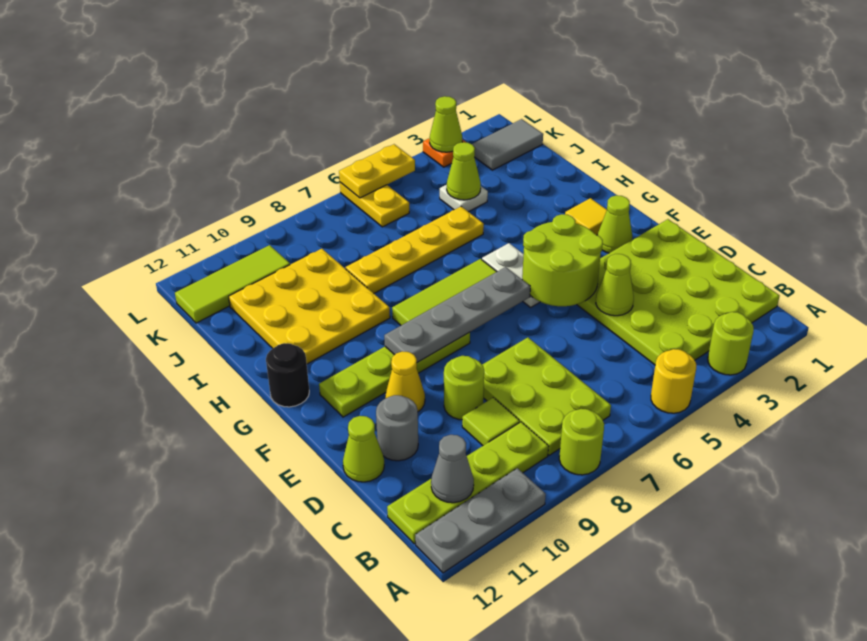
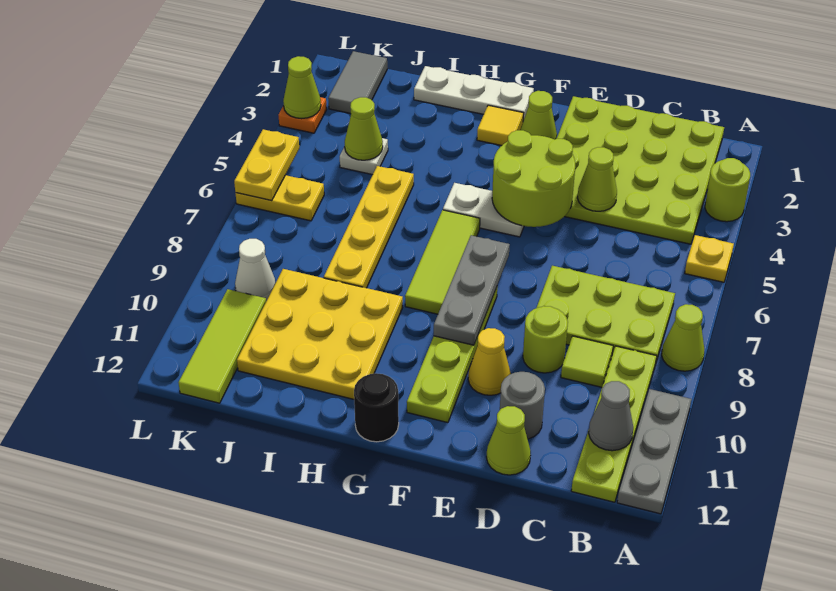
yellow round brick A5 level 1 -> yellow plate A5 level 1
lime round brick A8 level 1 -> lime cone A8 level 1
grey plate F6:F9 level 2 -> grey plate F7:F9 level 2
none -> white plate G1:I1 level 1
none -> white cone K9 level 1

